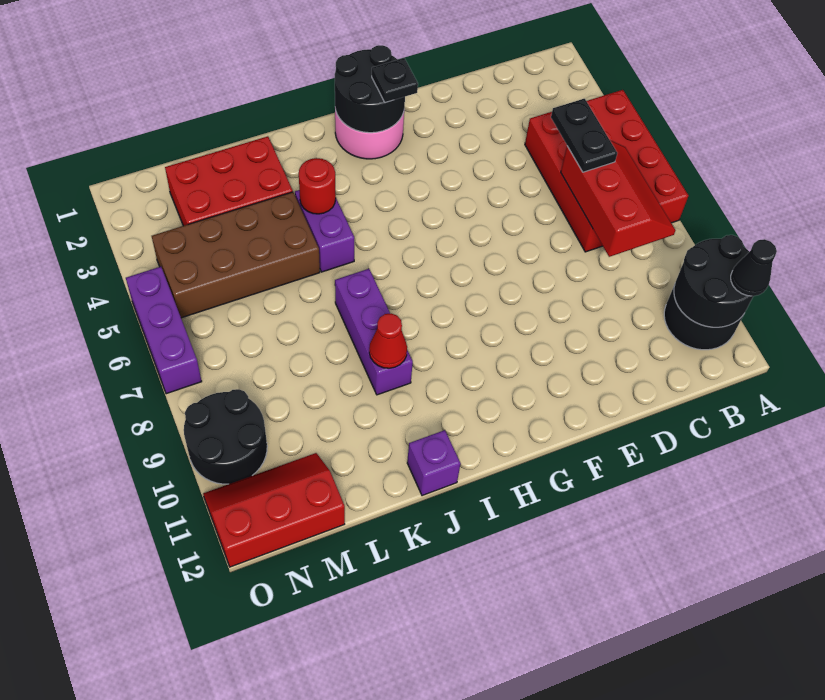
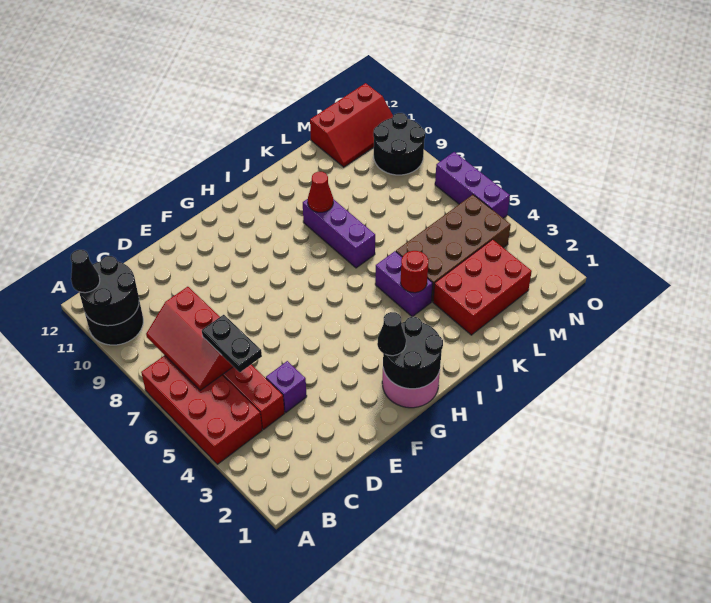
black plate G2 level 3 -> black cone G2 level 3
purple brick J12 level 1 -> purple brick D4 level 1

